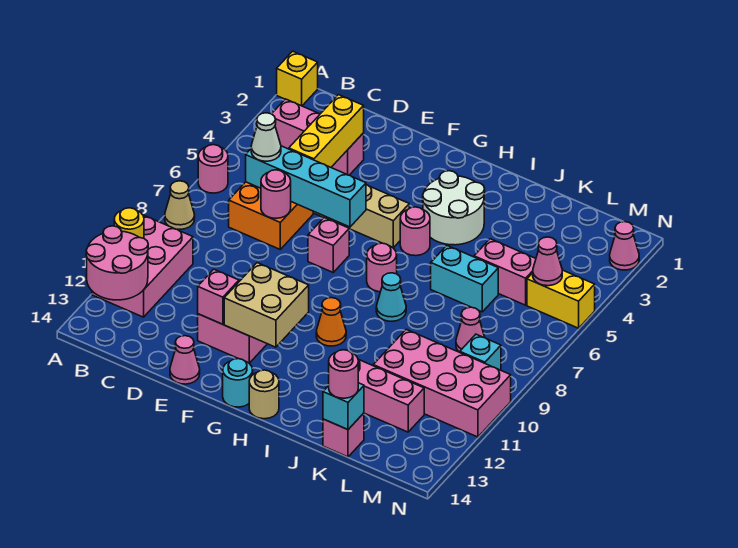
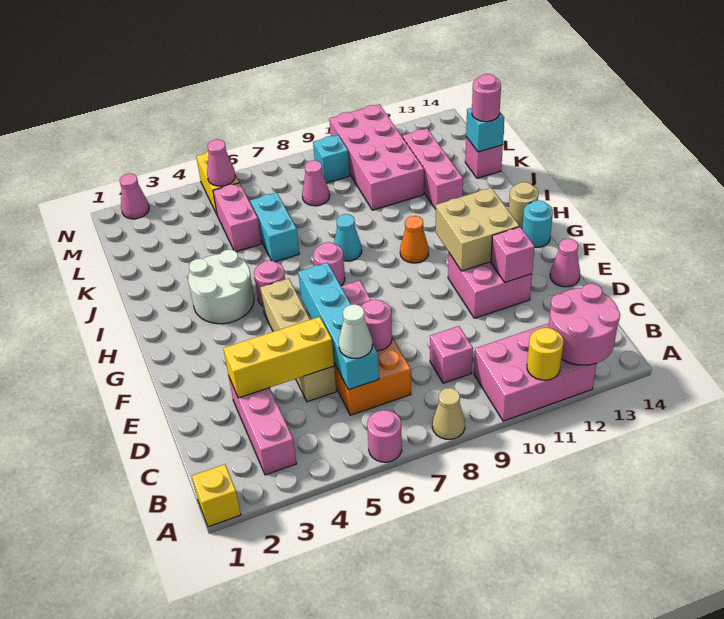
none -> pink brick C9 level 1

